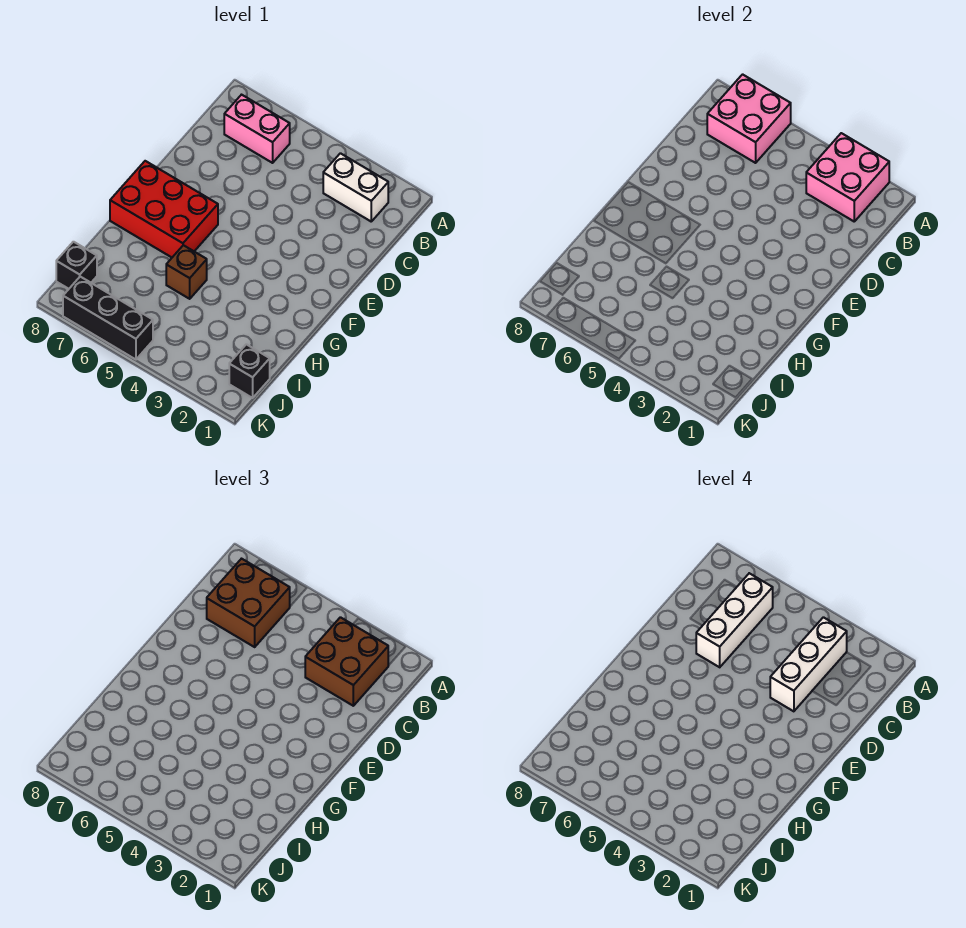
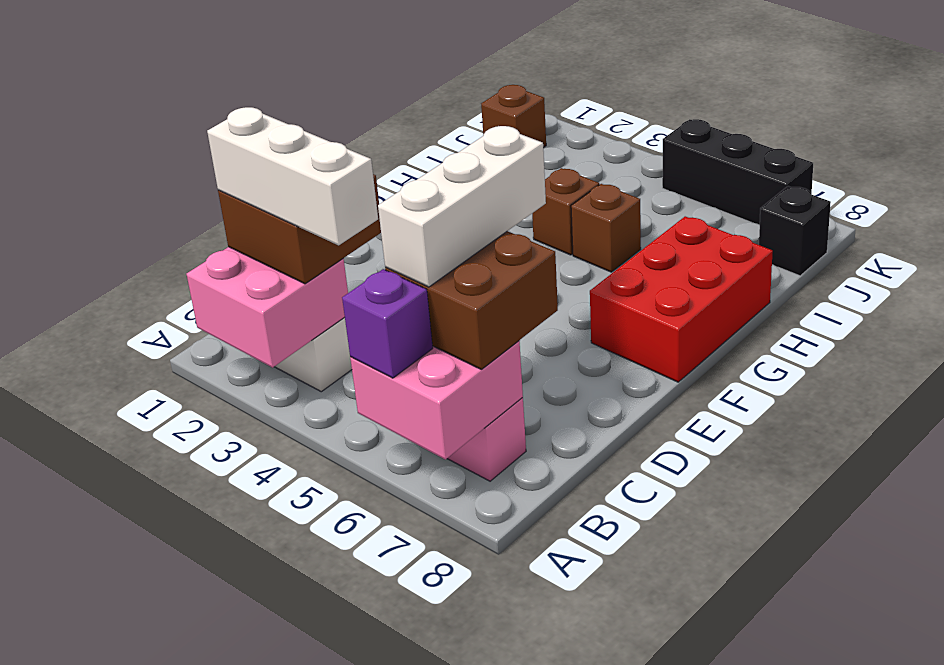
none -> purple brick A6 level 3
white brick B3:D3 level 4 -> white brick B2:B4 level 4
red brick F6:G8 level 1 -> red brick F7:H8 level 1
none -> brown brick H4 level 1
black brick J1 level 1 -> brown brick J1 level 1

